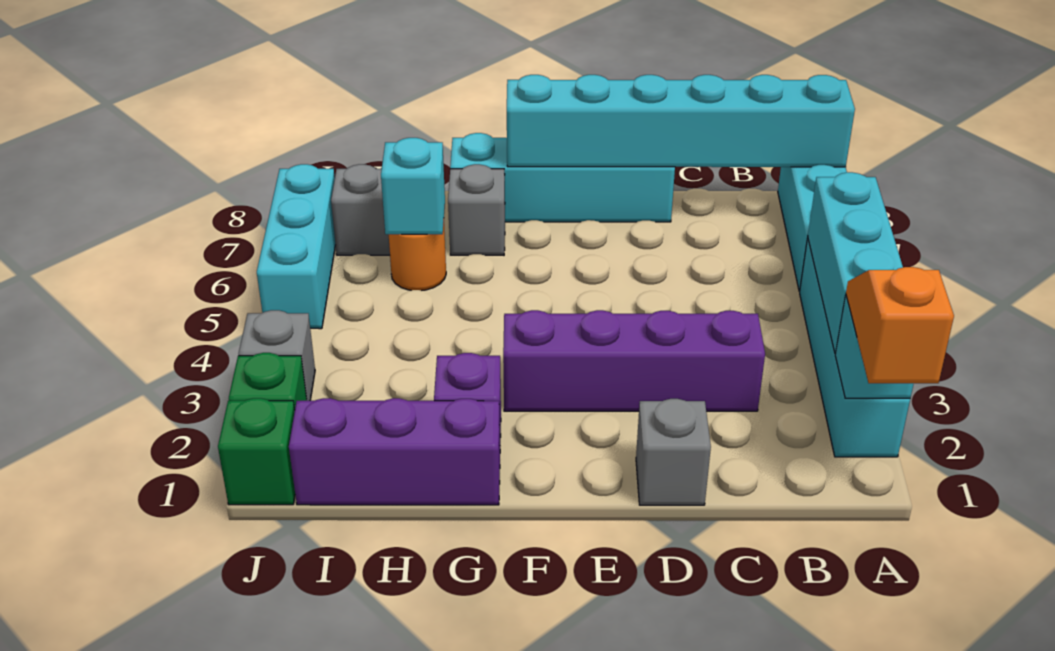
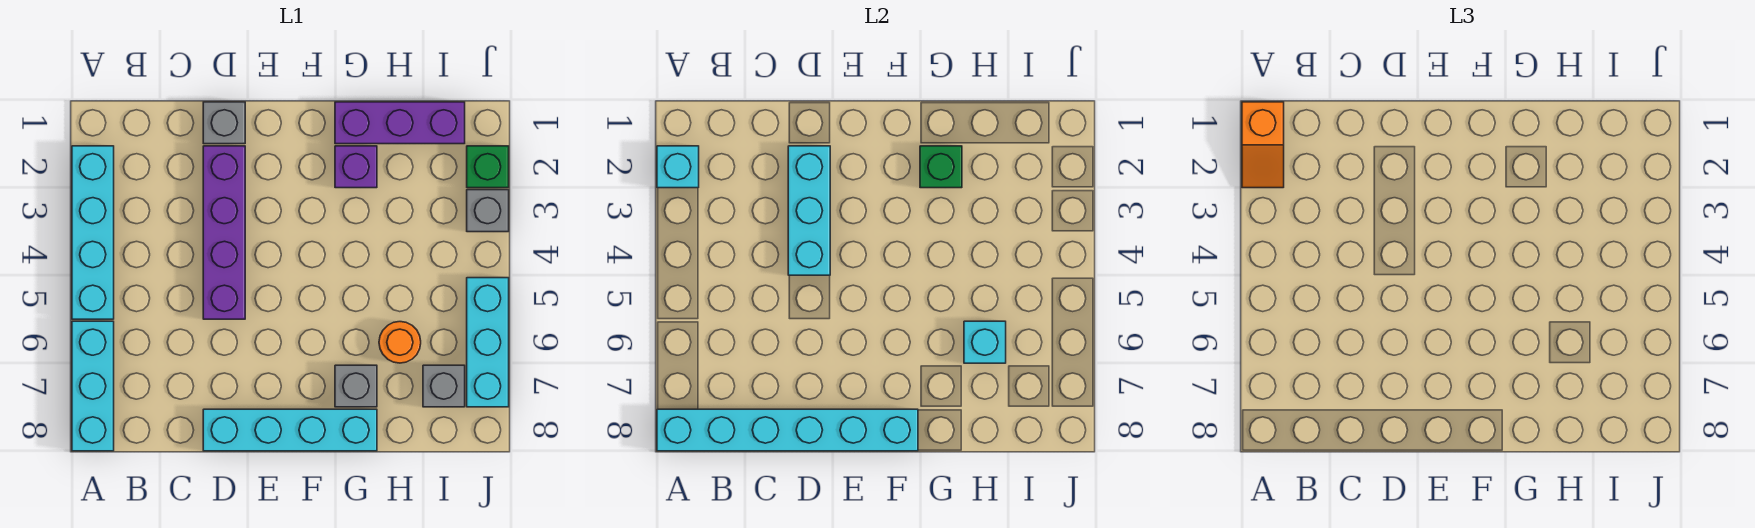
cyan brick A3:A5 level 2 -> cyan brick D2:D4 level 2
purple brick C3:F3 level 1 -> purple brick D2:D5 level 1
green brick J1 level 1 -> green brick G2 level 2

